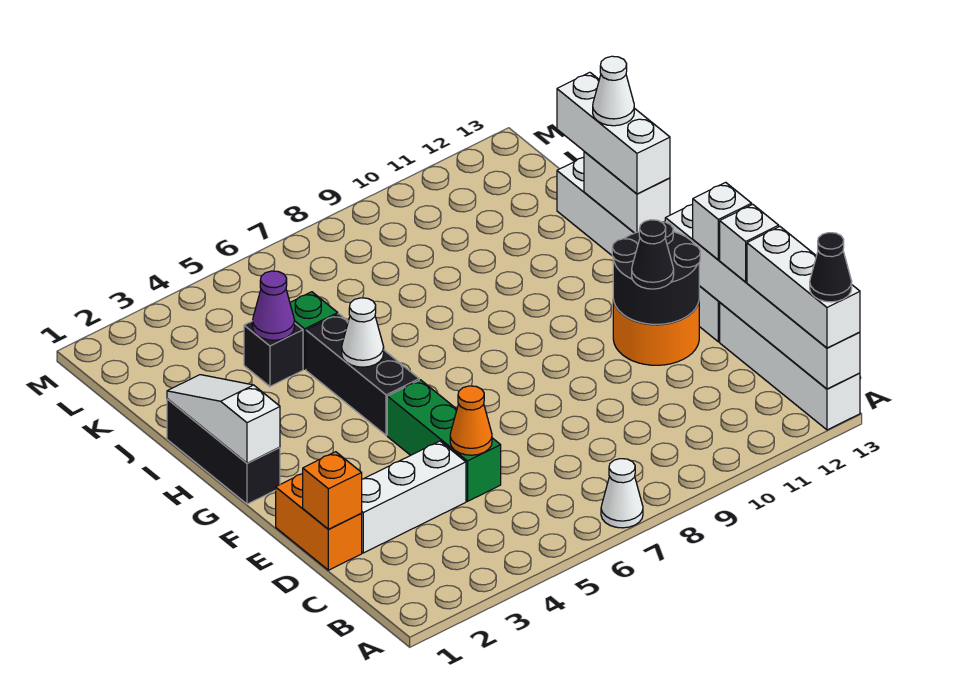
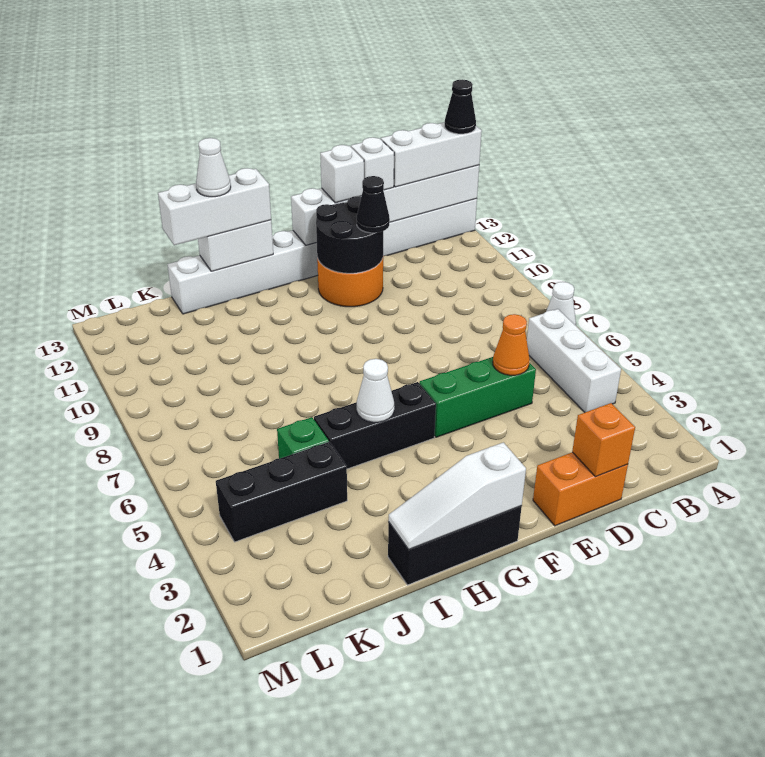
white brick D2:D4 level 1 -> white brick B4:B6 level 1
black brick J4 level 1 -> black brick J4:L4 level 1
purple cone J4 level 2 -> none

